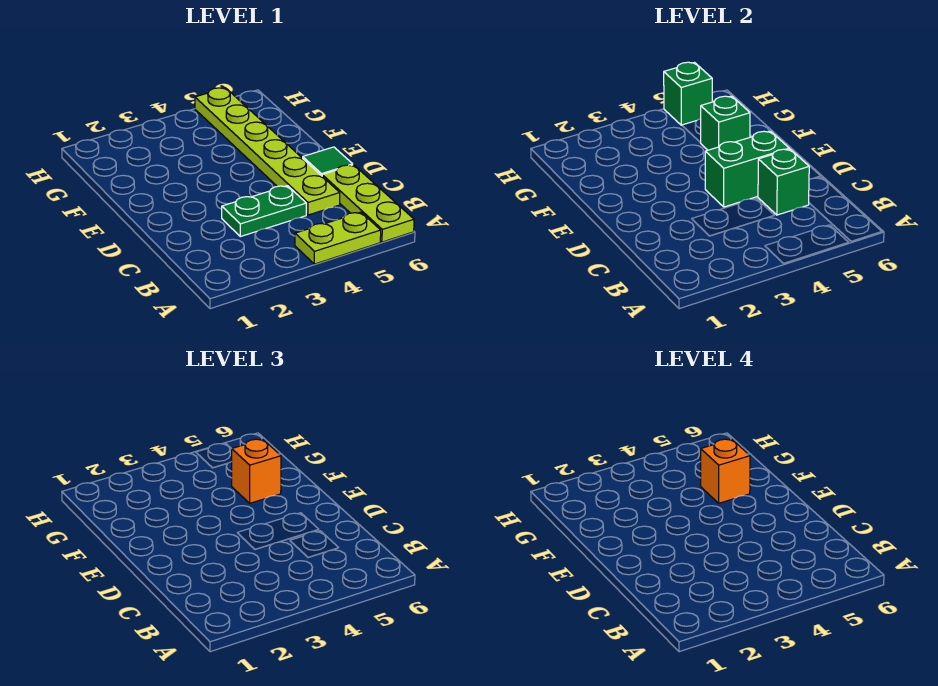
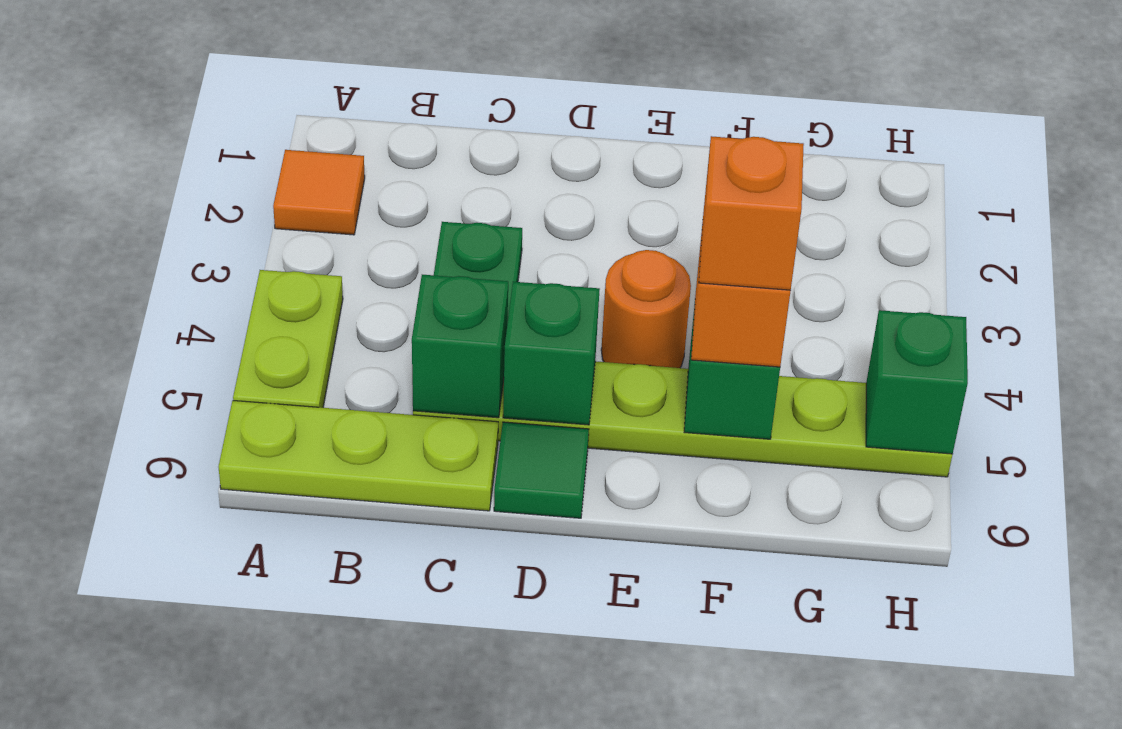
none -> orange tile A2 level 1
green brick D4:D5 level 2 -> green brick D5 level 2
none -> orange round brick E4 level 1

